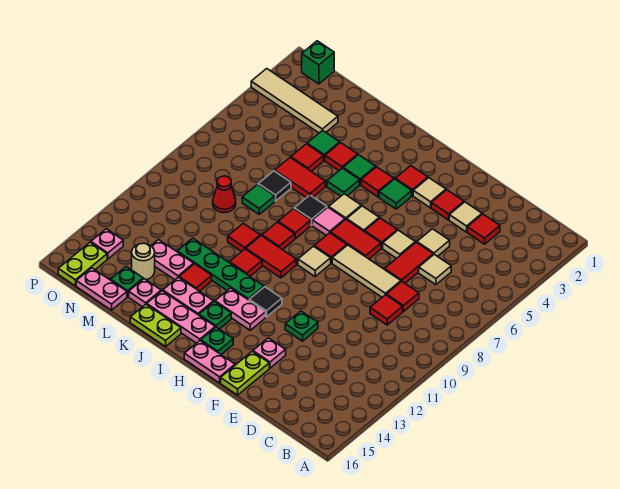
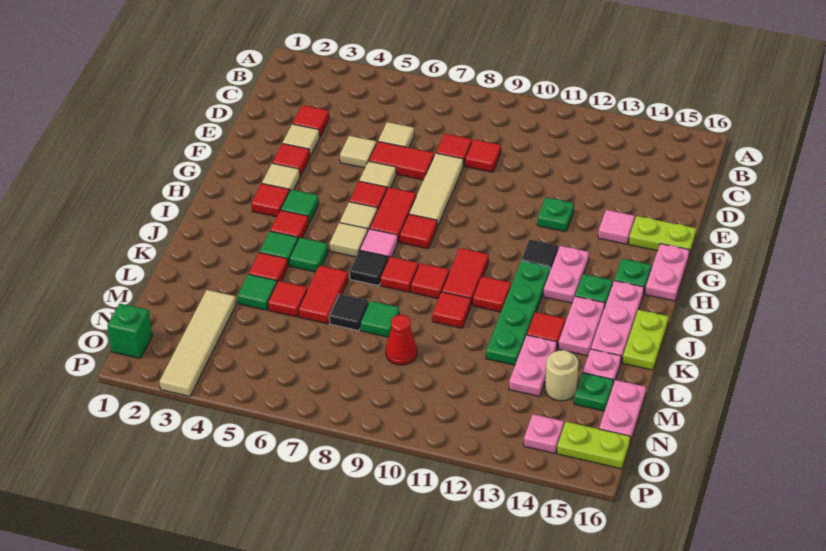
pink plate F14 level 1 -> pink tile F14 level 1
tan tile H9 level 1 -> none

